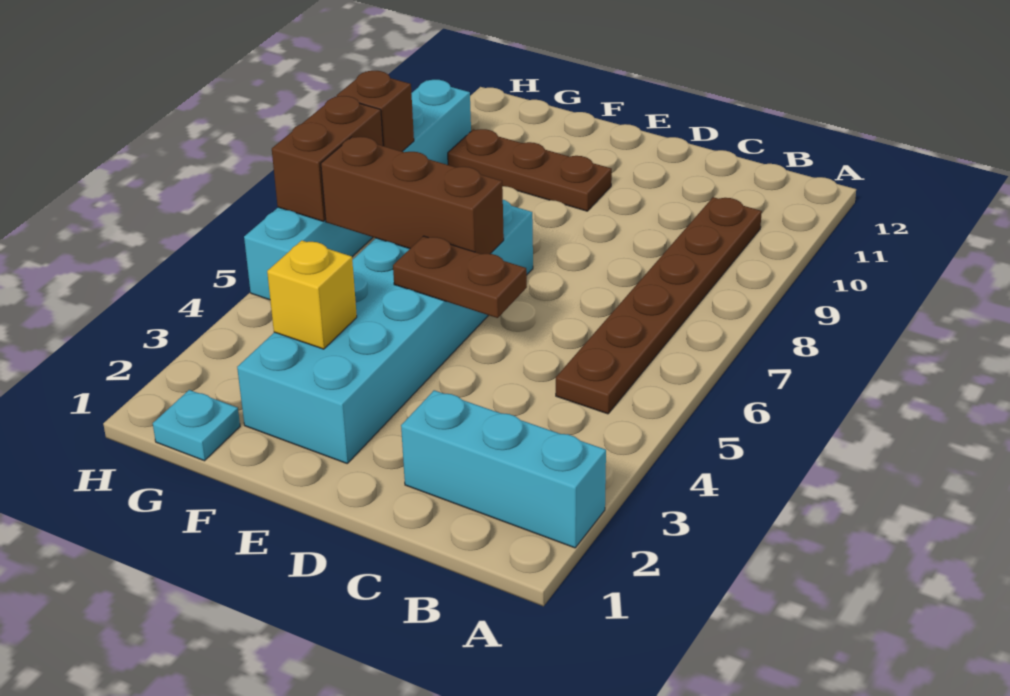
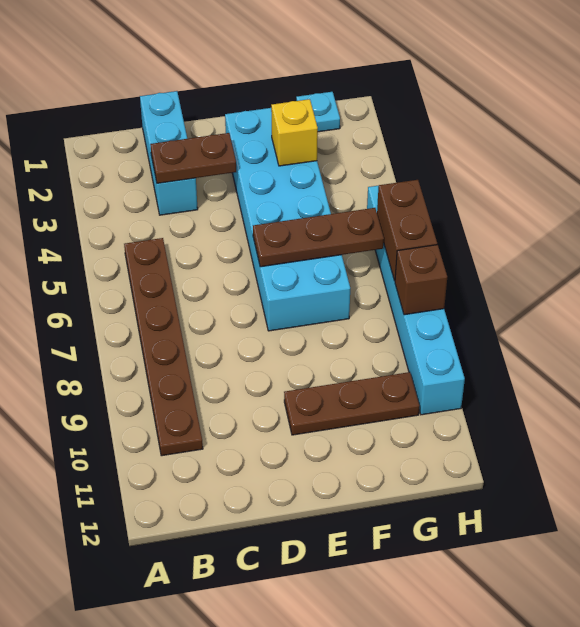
cyan brick A2:C2 level 1 -> cyan brick C1:C3 level 1
brown plate D5:E5 level 2 -> brown plate C3:D3 level 2
brown brick E6:G6 level 2 -> brown plate E6:G6 level 2

